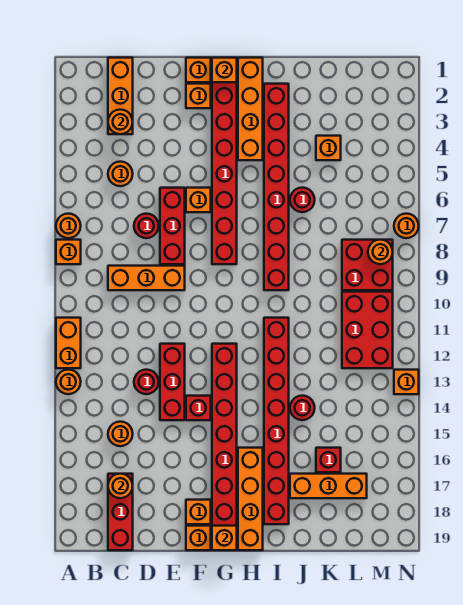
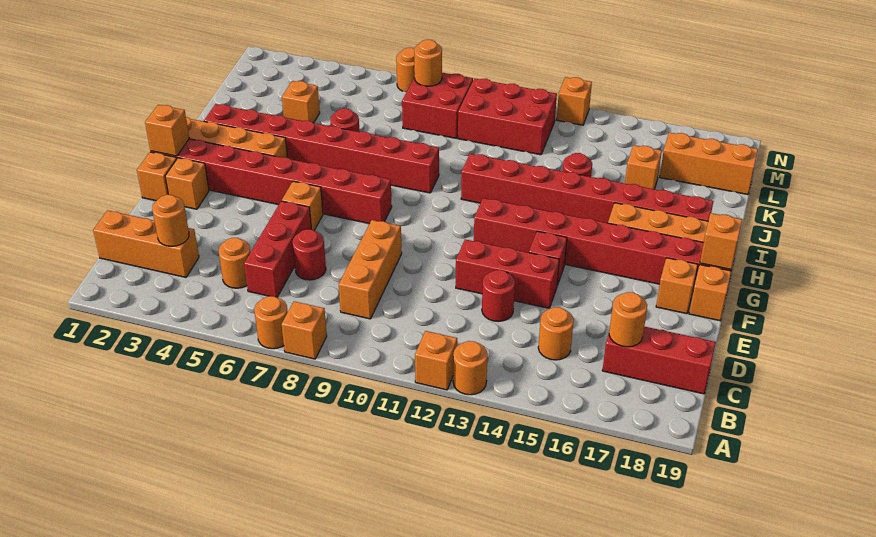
orange brick A11:A12 level 1 -> orange brick A12 level 1
red brick E6:E8 level 1 -> red brick C6:E6 level 1
orange brick J17:L17 level 1 -> orange brick L17:L19 level 1
red brick K16 level 1 -> orange brick K16 level 1

